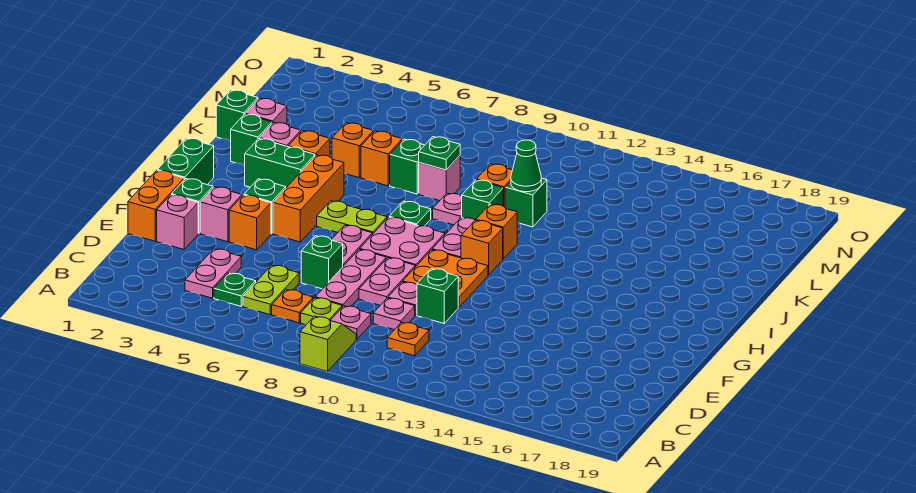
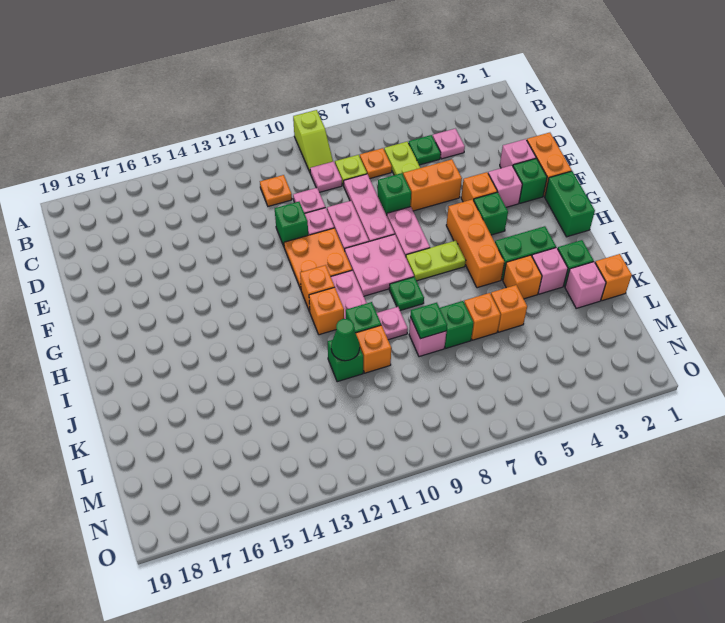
pink plate C4:D4 level 1 -> pink plate C4 level 1
none -> orange brick E5:E6 level 1
green brick K1 level 1 -> orange brick K1 level 1

